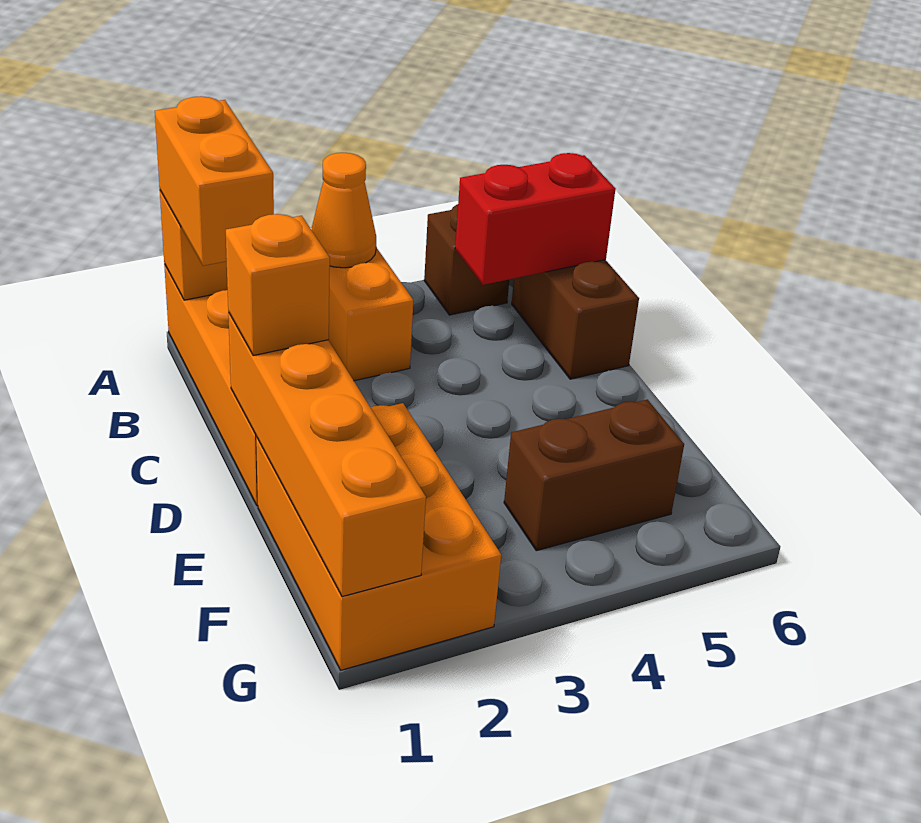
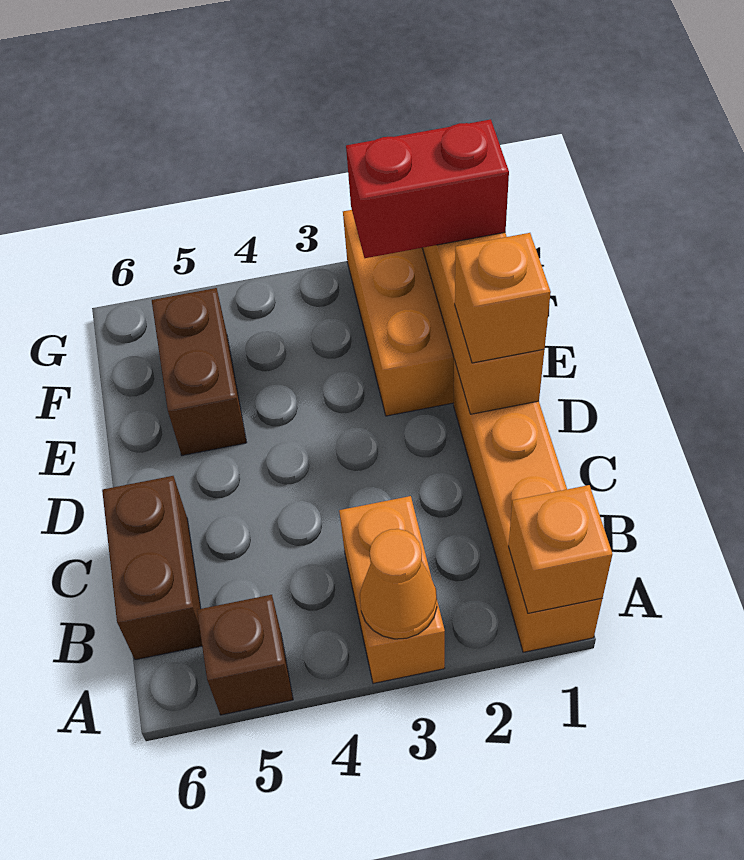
orange brick A1:B1 level 3 -> none
red brick B5:B6 level 2 -> red brick F1:F2 level 3
brown brick F4:F5 level 1 -> brown brick E5:F5 level 1

